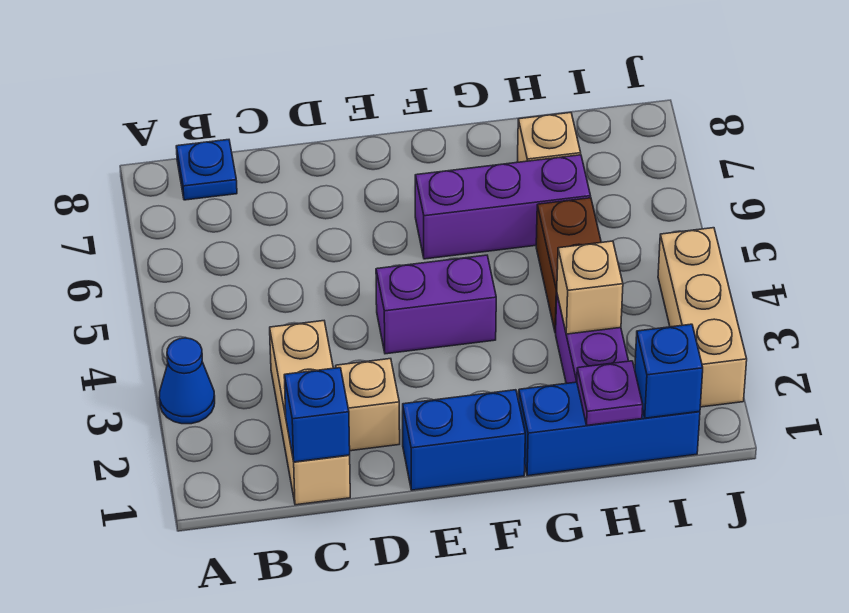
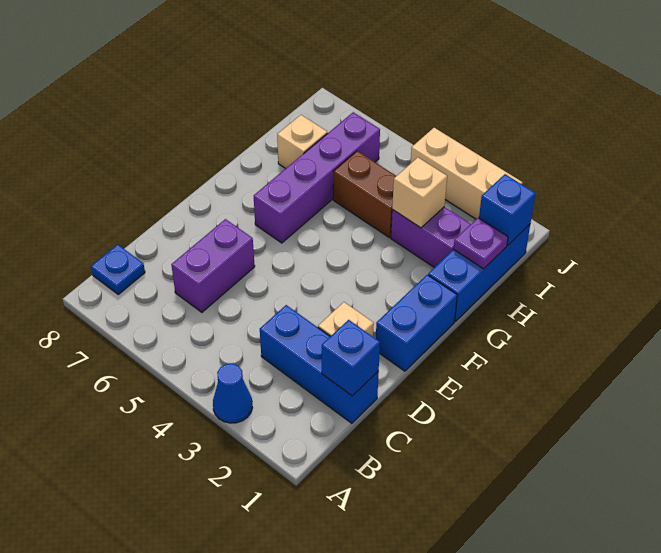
tan brick C1:C3 level 1 -> blue brick C1:C3 level 1
purple brick E4:F4 level 1 -> purple brick C6:D6 level 1
purple brick F6:H6 level 1 -> purple brick F6:I6 level 1

